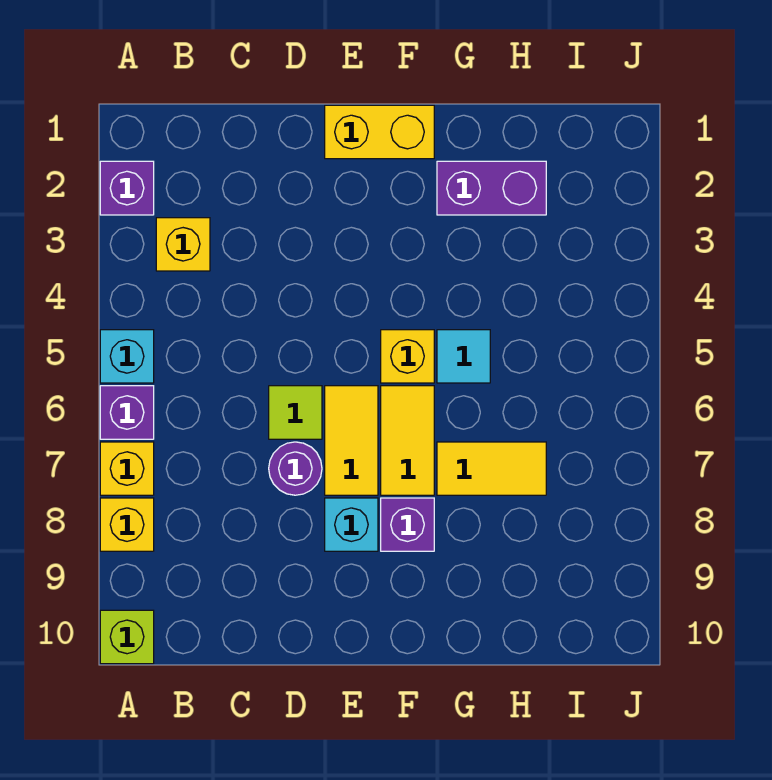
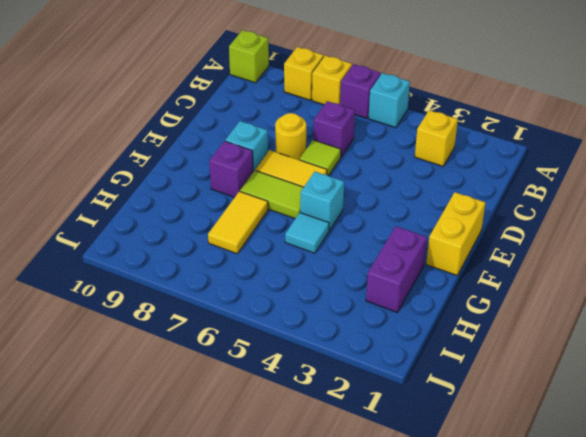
purple brick A2 level 1 -> purple brick C6 level 1
purple round brick D7 level 1 -> yellow round brick D7 level 1
yellow brick F5 level 1 -> cyan brick F5 level 1
yellow tile F6:F7 level 1 -> lime tile F6:F7 level 1

